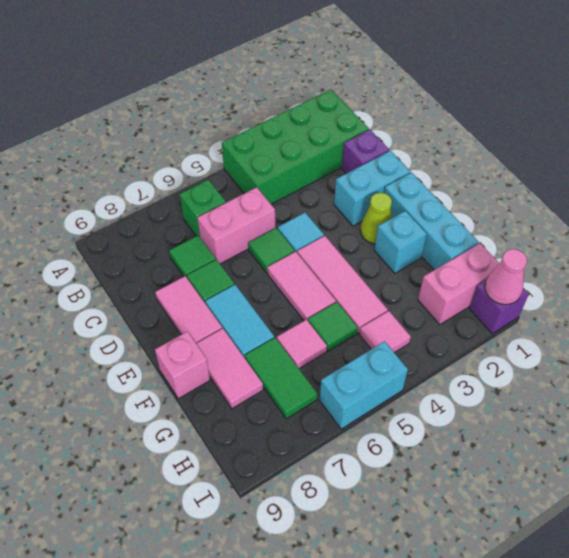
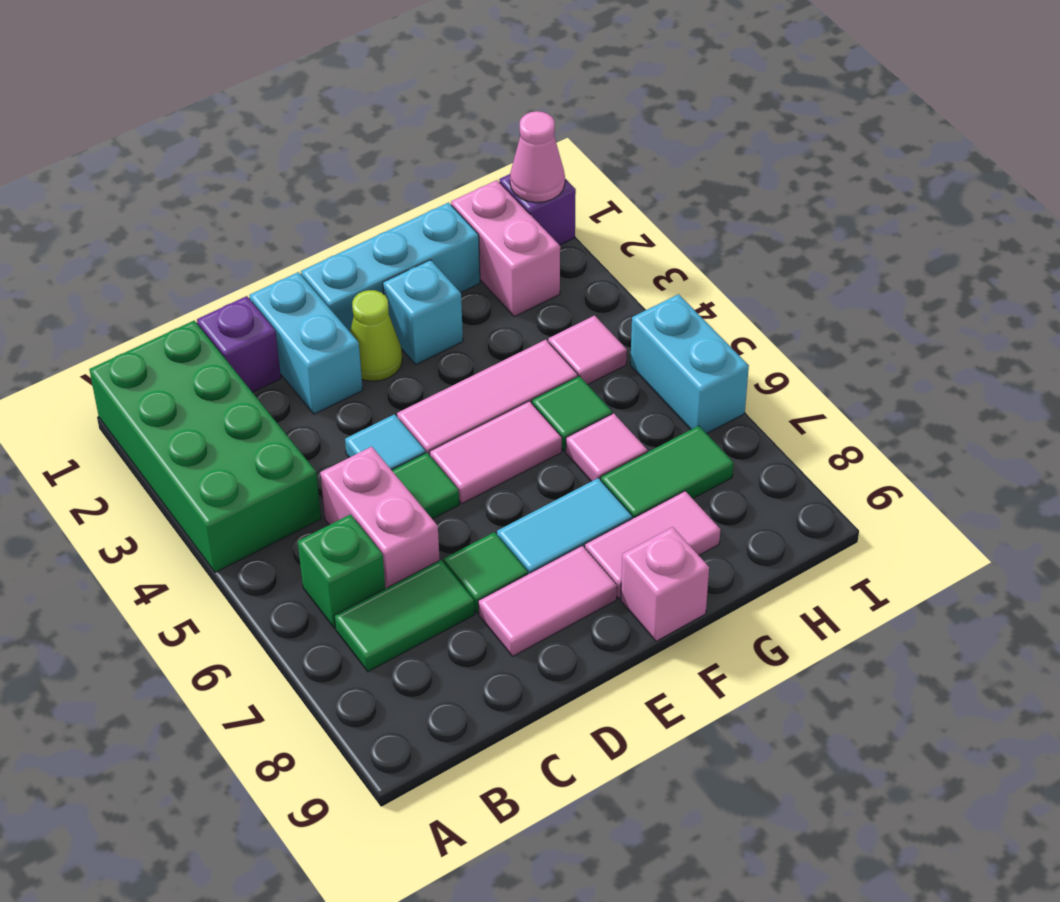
green tile C7 level 1 -> green tile B7:C7 level 1

